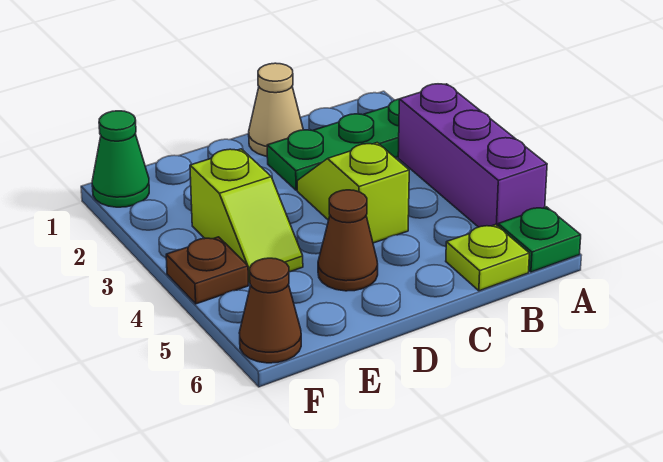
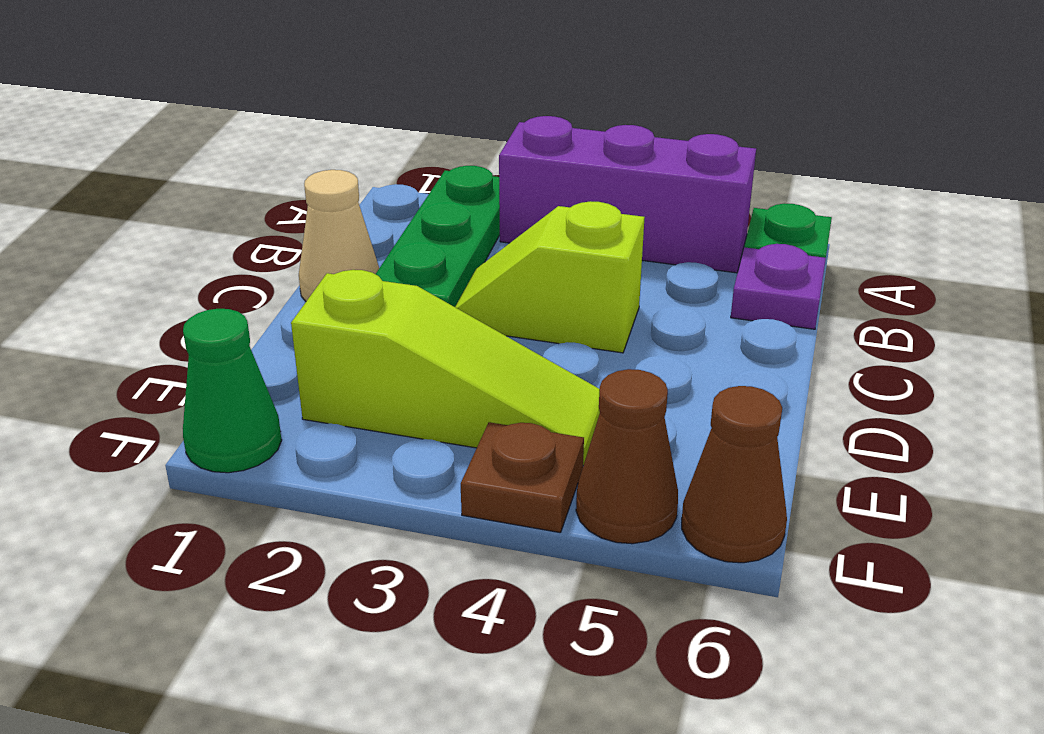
lime plate B6 level 1 -> purple plate B6 level 1
brown cone D5 level 1 -> brown cone F5 level 1
lime slope E3:E4 level 1 top 3 -> lime slope E2:E4 level 1 top 2

